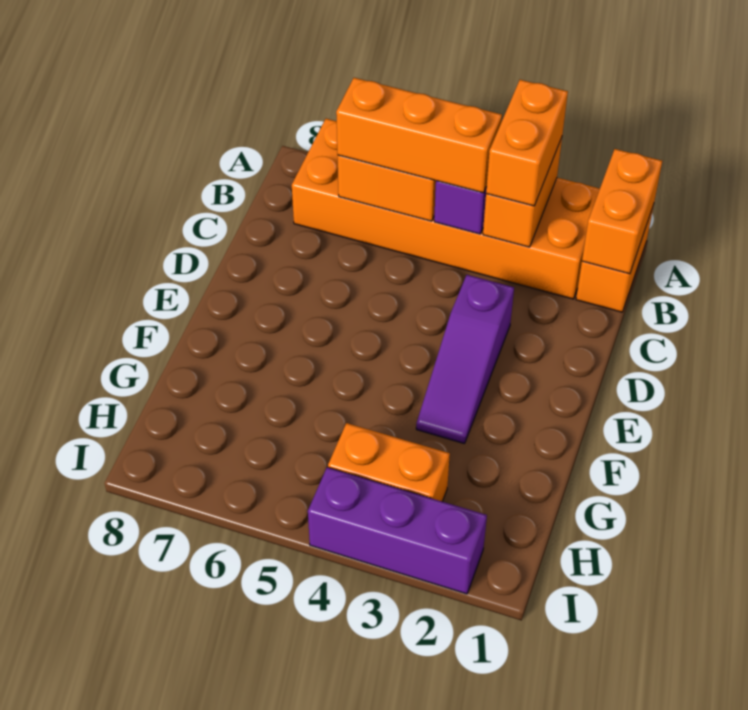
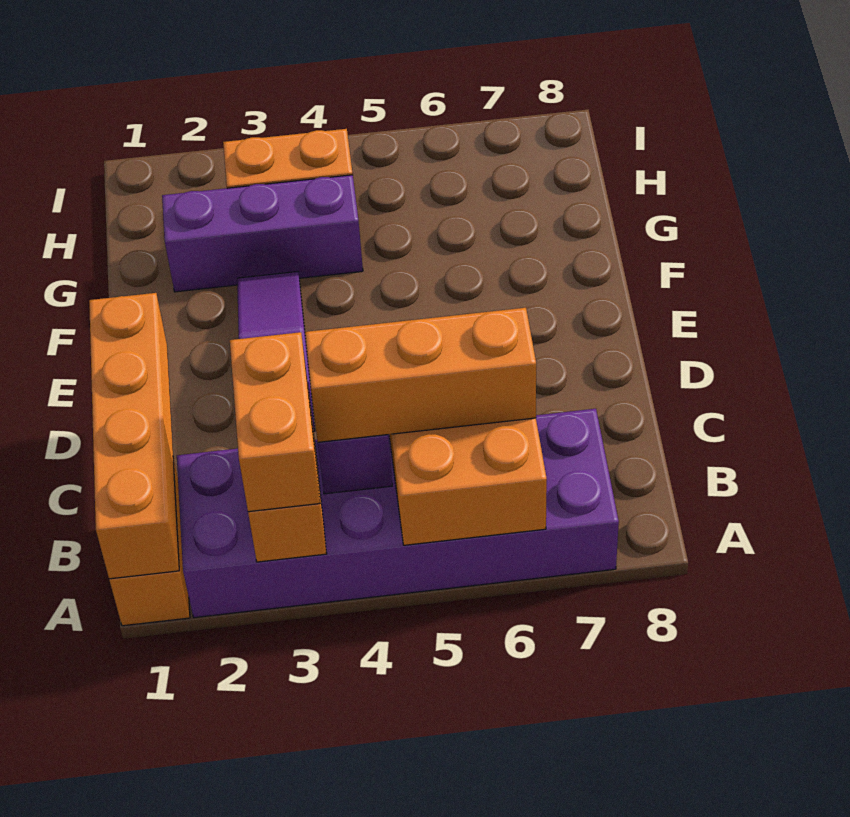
orange brick A1:B1 level 2 -> orange brick A1:D1 level 2
orange brick A2:B7 level 1 -> purple brick A2:B7 level 1
purple brick I2:I4 level 1 -> purple brick G2:G4 level 1

